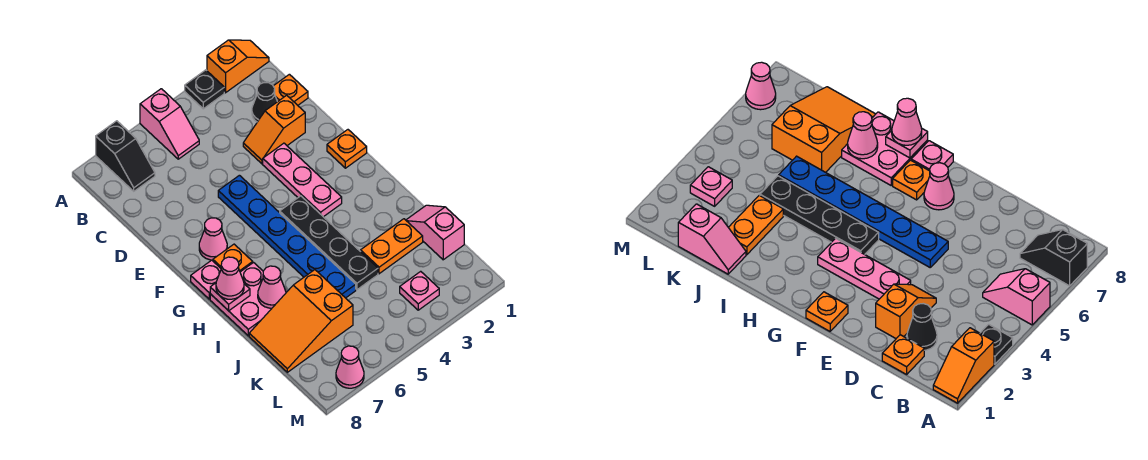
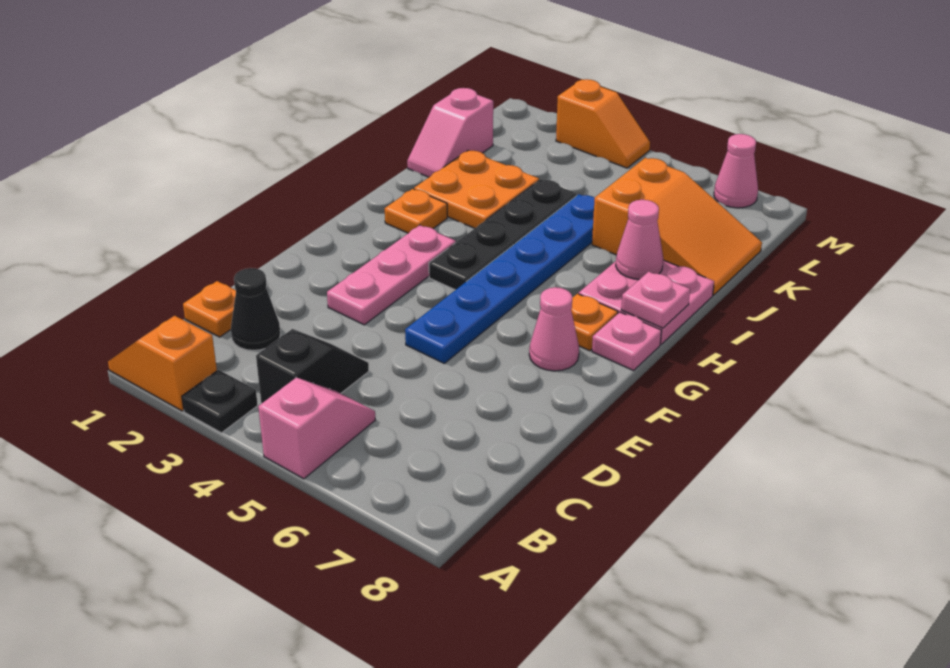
black slope A7:B7 level 1 top A -> black slope B4:C4 level 1 top B
orange slope D2:D3 level 1 top 2 -> orange slope M3:M4 level 1 top 3
orange plate F1 level 1 -> orange plate H2 level 1
pink cone H8 level 3 -> none
orange plate J2:J3 level 1 -> orange plate I2:J3 level 1
pink plate L3 level 1 -> none

